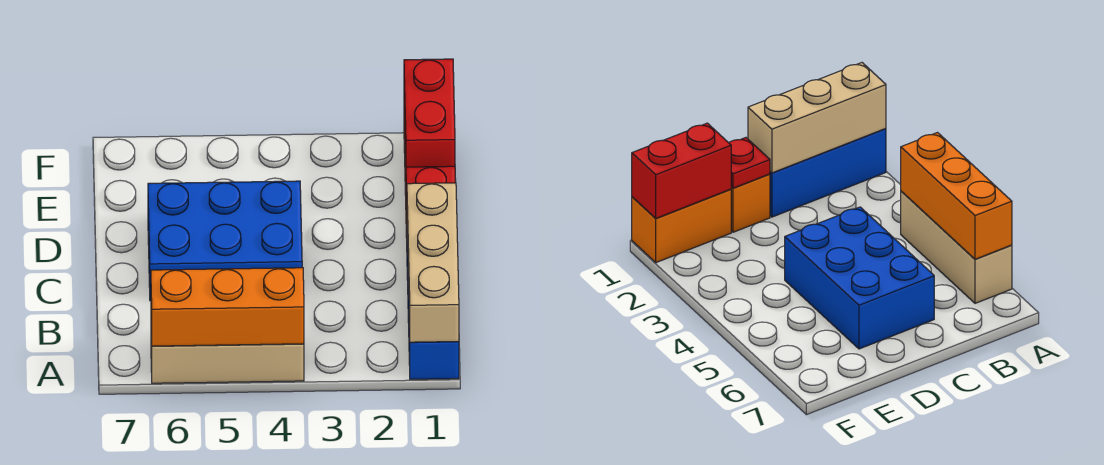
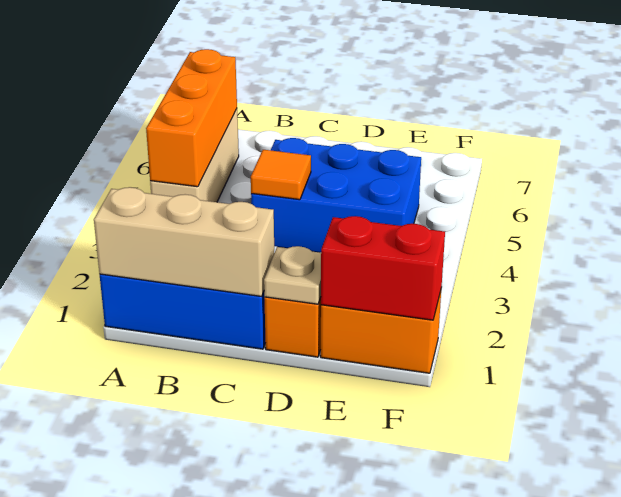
blue brick C4:D6 level 1 -> blue brick C4:E5 level 1
none -> orange tile C4 level 2
red plate D1 level 2 -> tan plate D1 level 2

